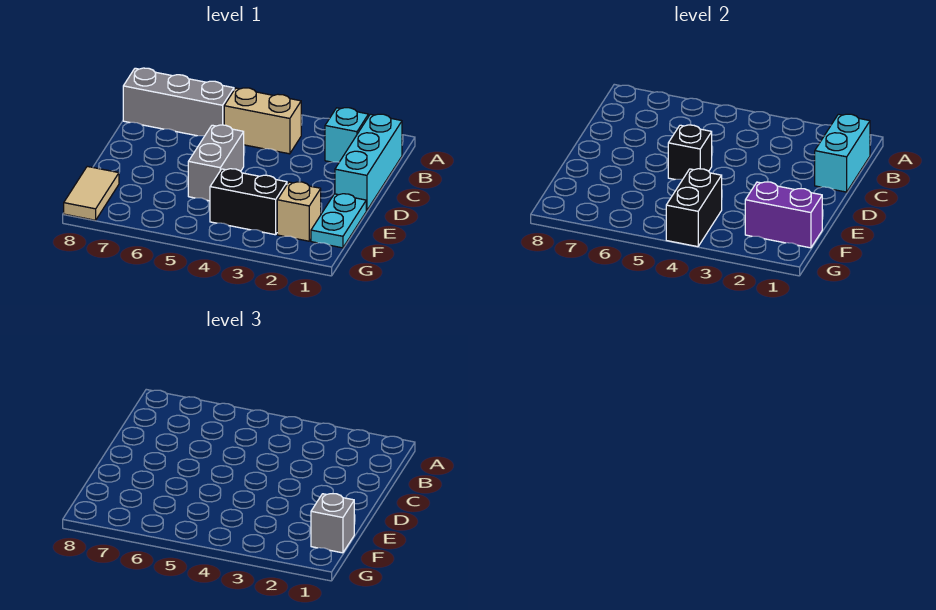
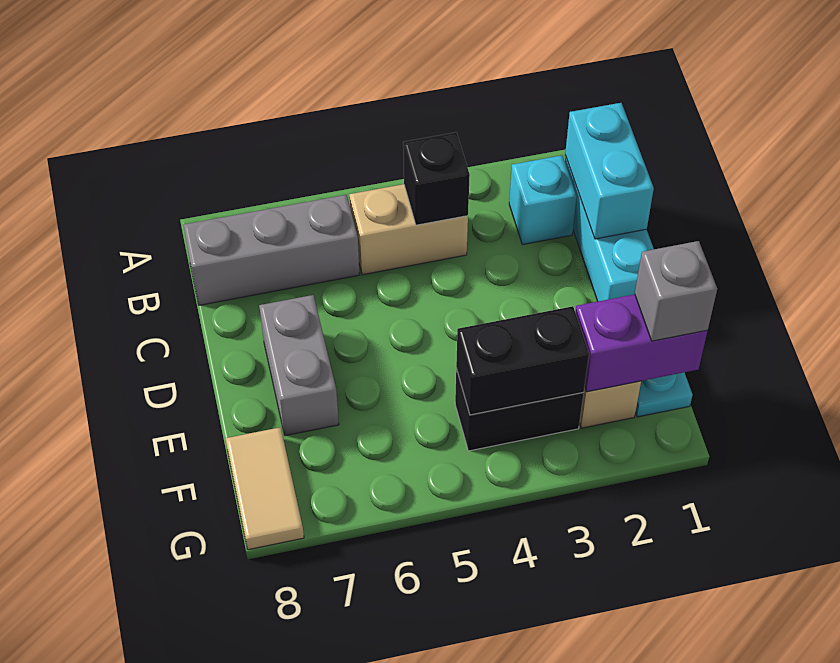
grey brick D5:E5 level 1 -> grey brick D7:E7 level 1
black brick D5 level 2 -> black brick B4 level 2
black brick F4:G4 level 2 -> black brick F3:F4 level 2

